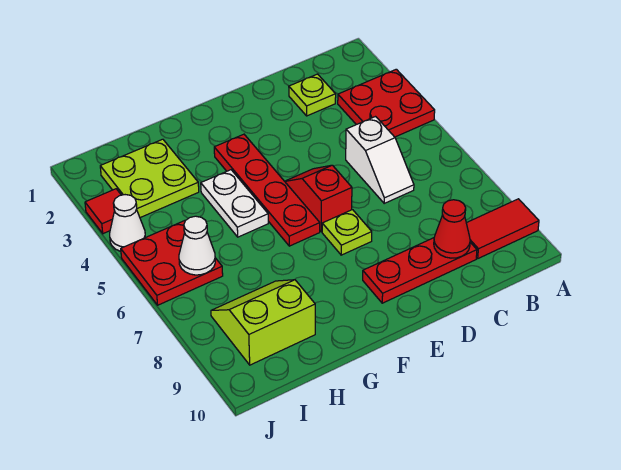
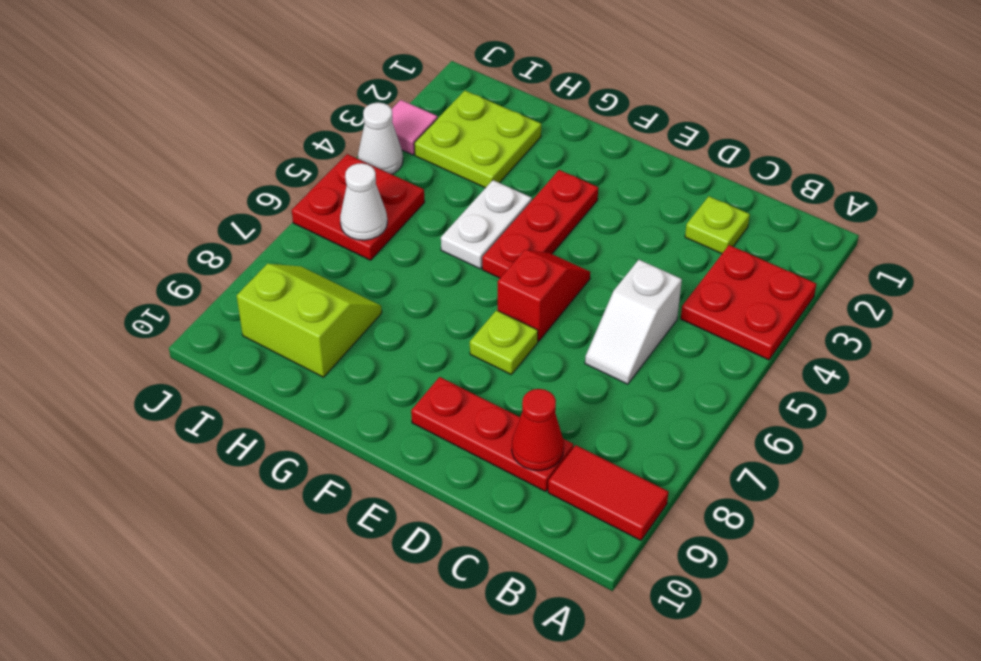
red plate F3:F6 level 1 -> red plate F3:F5 level 1
red tile J3 level 1 -> pink tile J3 level 1

